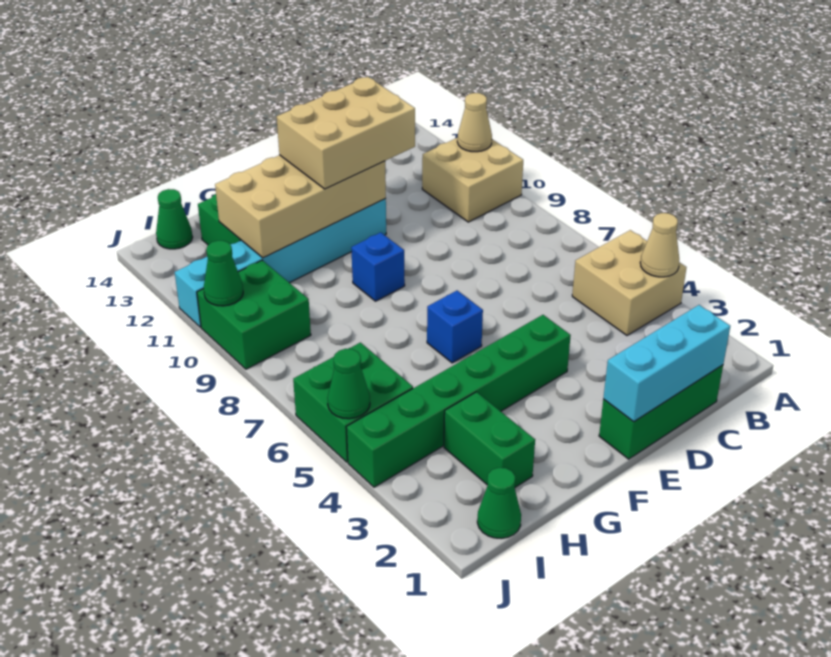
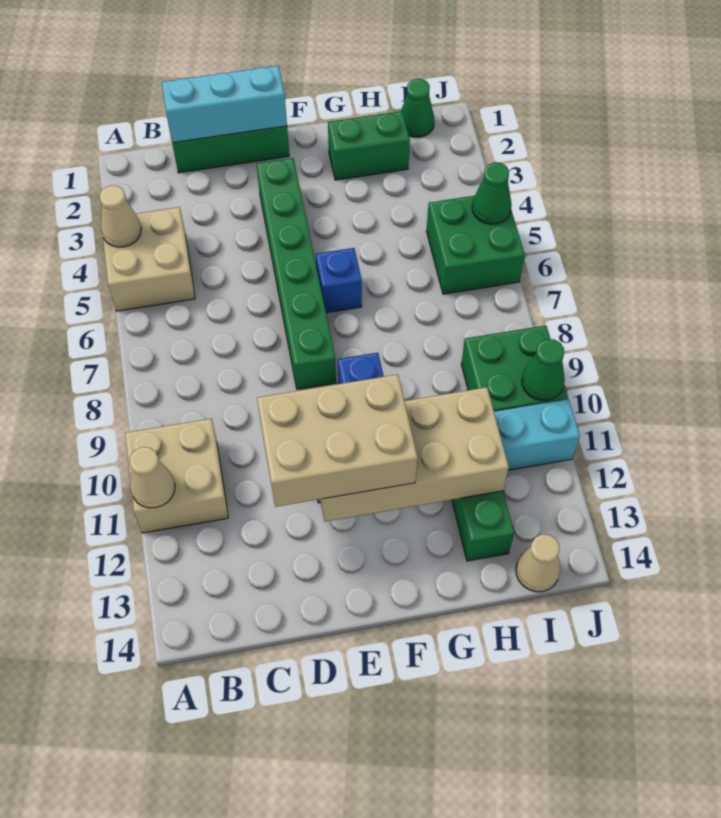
green brick E4:J4 level 1 -> green brick E3:E8 level 1
green brick H2:H3 level 1 -> green brick G2:H2 level 1
green cone I14 level 1 -> tan cone I14 level 1

